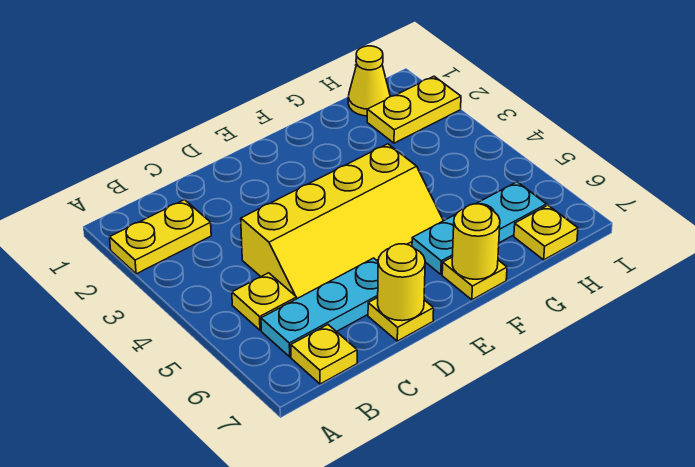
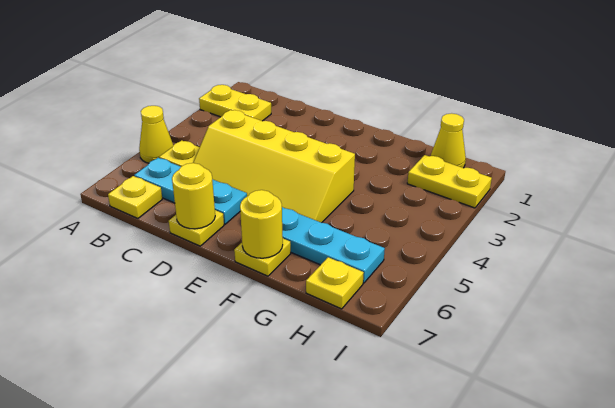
none -> yellow cone A5 level 1

